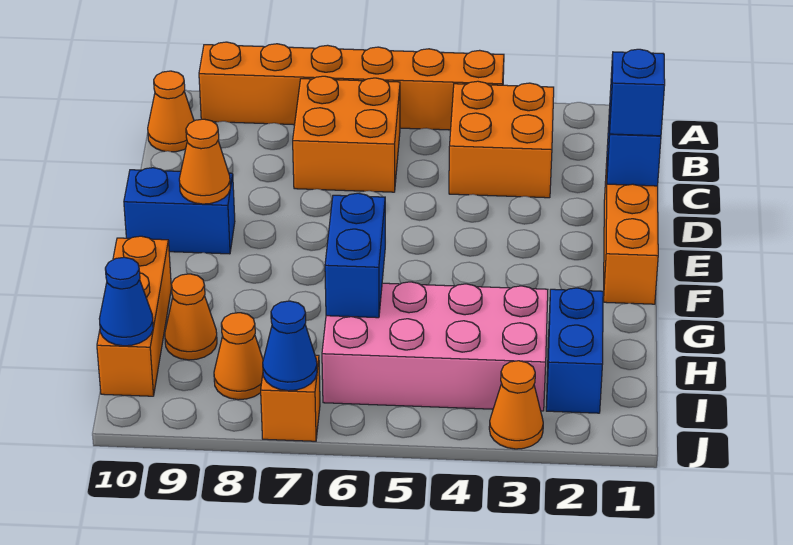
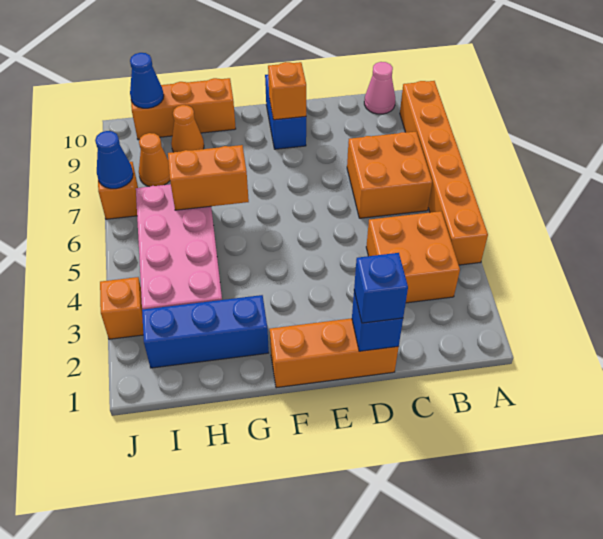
orange cone B10 level 1 -> pink cone B10 level 1
orange cone E9 level 2 -> orange brick E9 level 2
blue brick G6:H6 level 2 -> orange brick G6:H6 level 2
blue brick H2:I2 level 1 -> blue brick G2:I2 level 1
orange cone J3 level 1 -> orange brick J3 level 1

